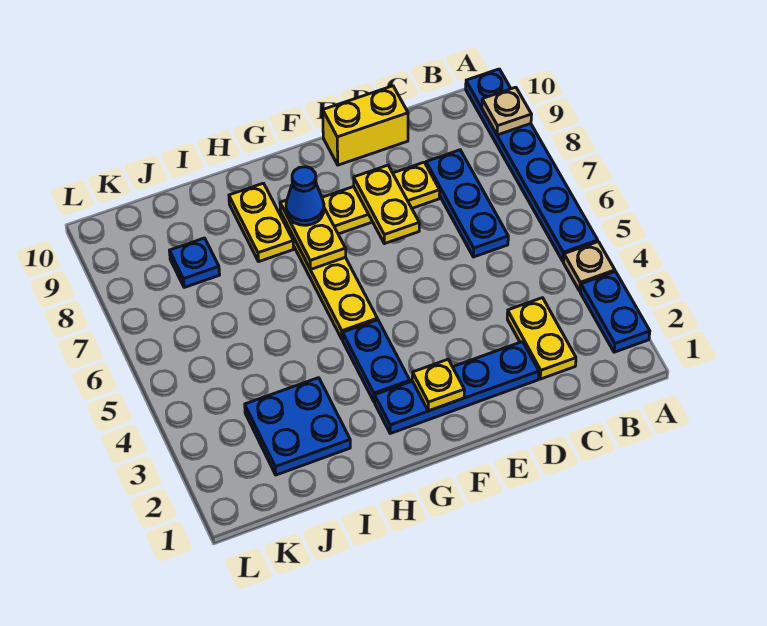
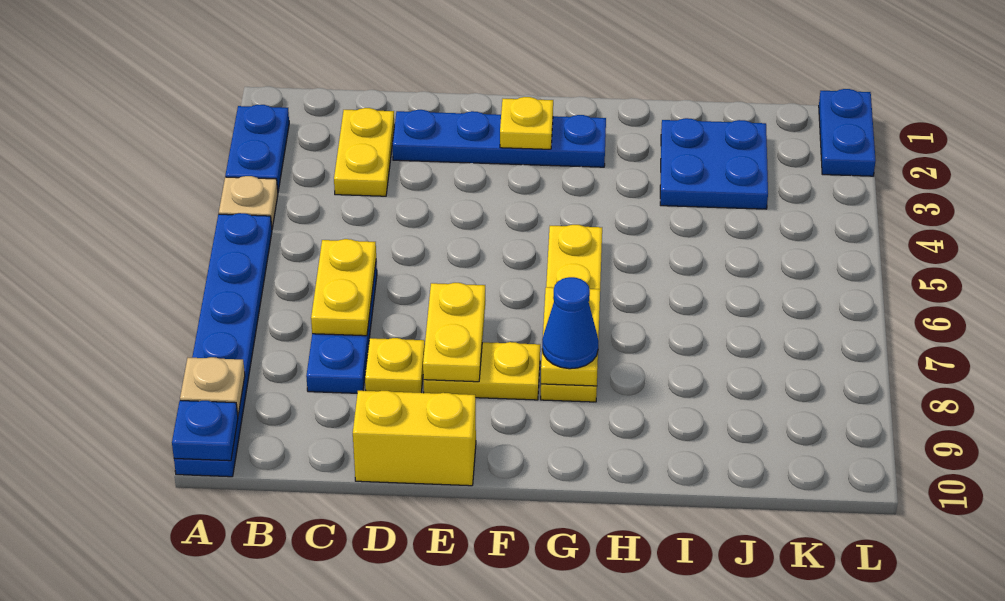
blue plate G3:G4 level 1 -> blue plate L1:L2 level 1
yellow plate H8:H9 level 1 -> yellow plate C6:C7 level 2
blue plate J8 level 1 -> blue plate A10 level 2

